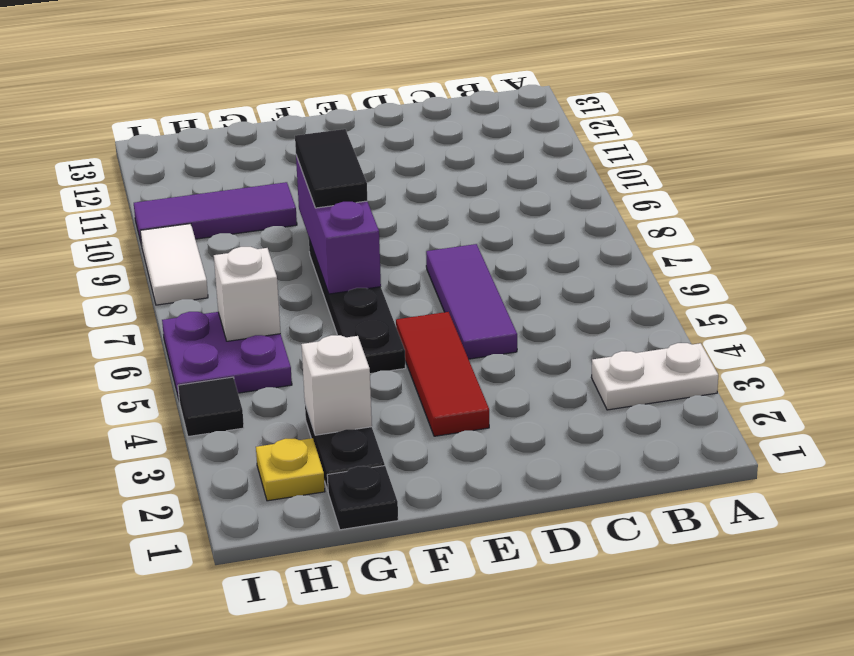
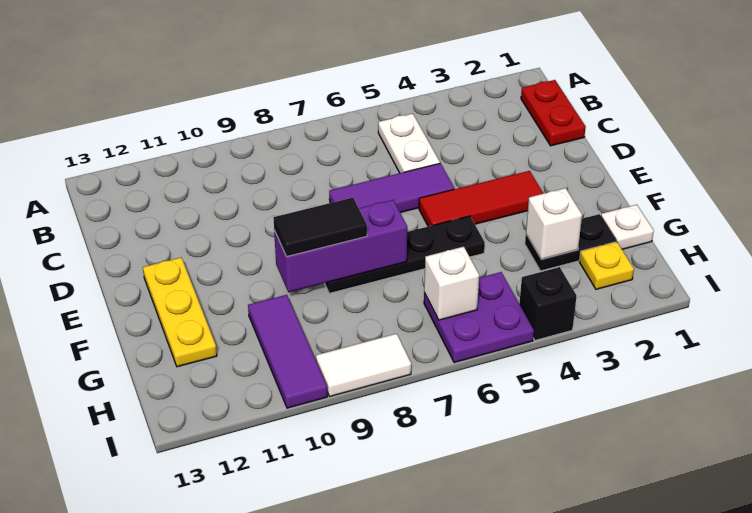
white plate A3:B3 level 1 -> white plate B5:C5 level 1
none -> red plate B1:C1 level 1
none -> yellow plate E12:G12 level 1
black plate G1 level 1 -> white plate G1 level 1
black tile I4 level 1 -> black brick I4 level 1

